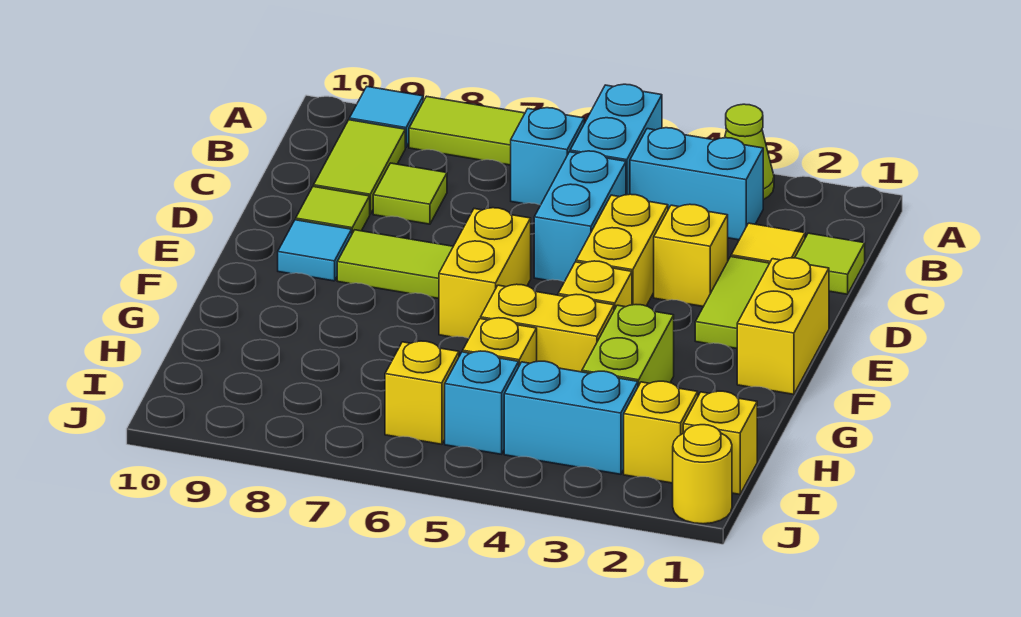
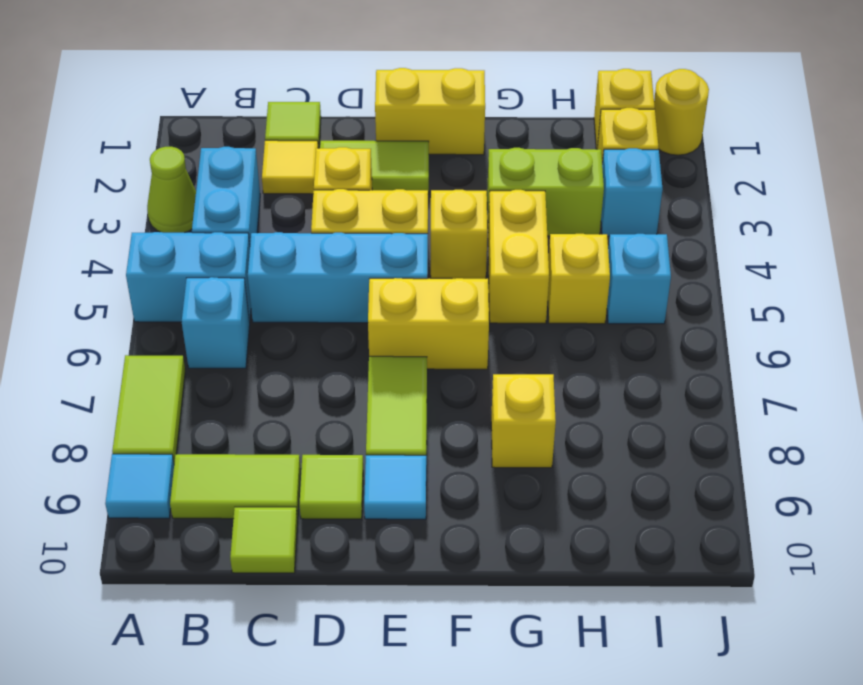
cyan brick C5:D5 level 1 -> cyan brick C5:E5 level 1
lime tile C8 level 1 -> lime tile C10 level 1
cyan brick I3:I4 level 1 -> cyan brick I3 level 1
yellow brick I6 level 1 -> yellow brick G8 level 1

